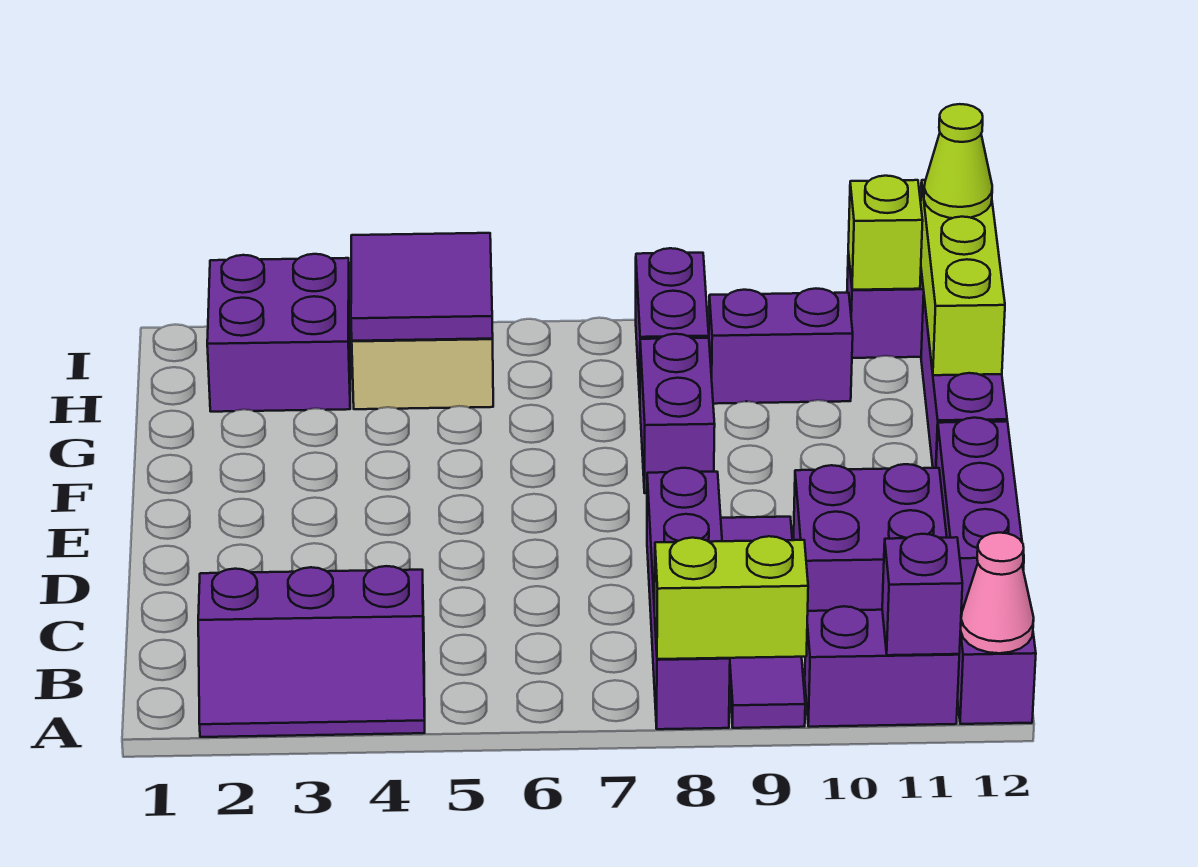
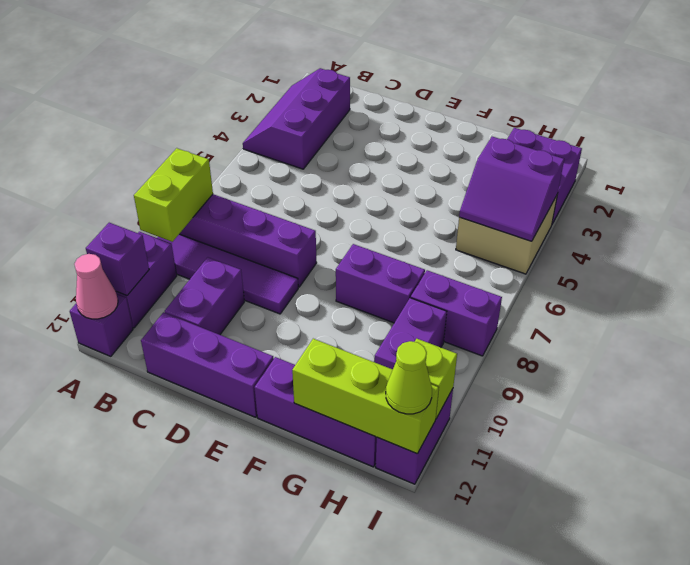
purple brick C10:D11 level 1 -> purple brick C10:C11 level 1
purple tile H4:I5 level 2 -> purple slope H4:I5 level 2 top 4

